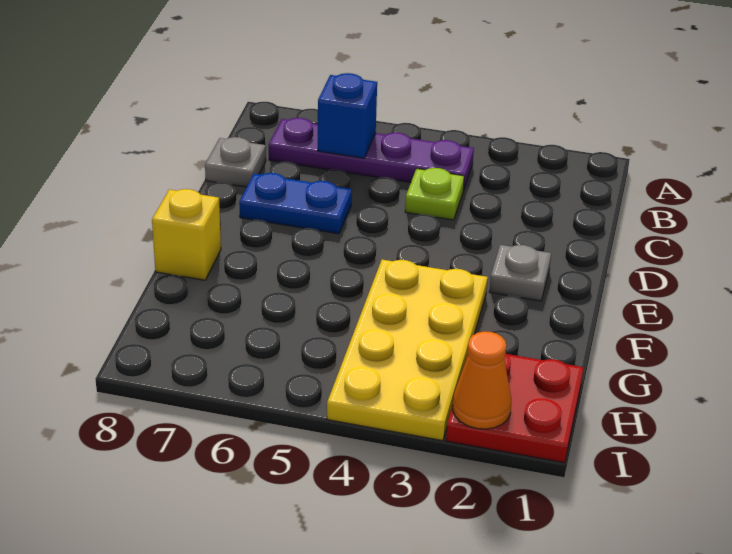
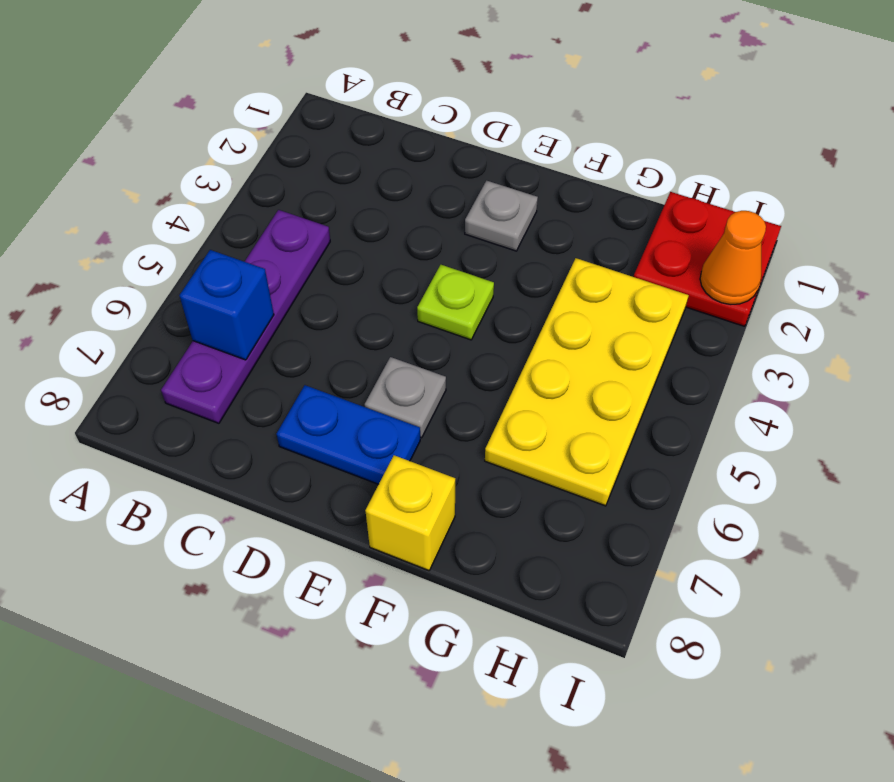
lime plate C4 level 1 -> lime plate E4 level 1
grey plate C8 level 1 -> grey plate E6 level 1
blue plate D6:D7 level 1 -> blue plate D7:E7 level 1
yellow plate F3:I4 level 1 -> yellow plate G3:H6 level 1

